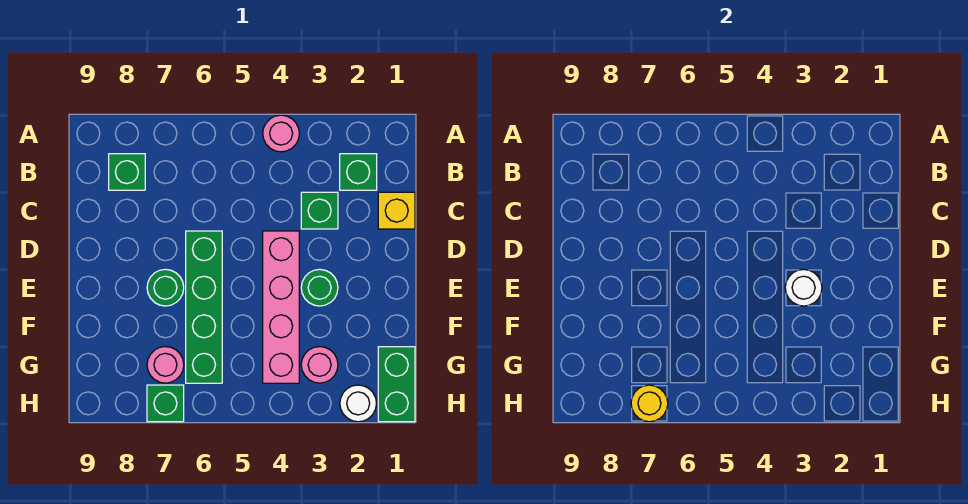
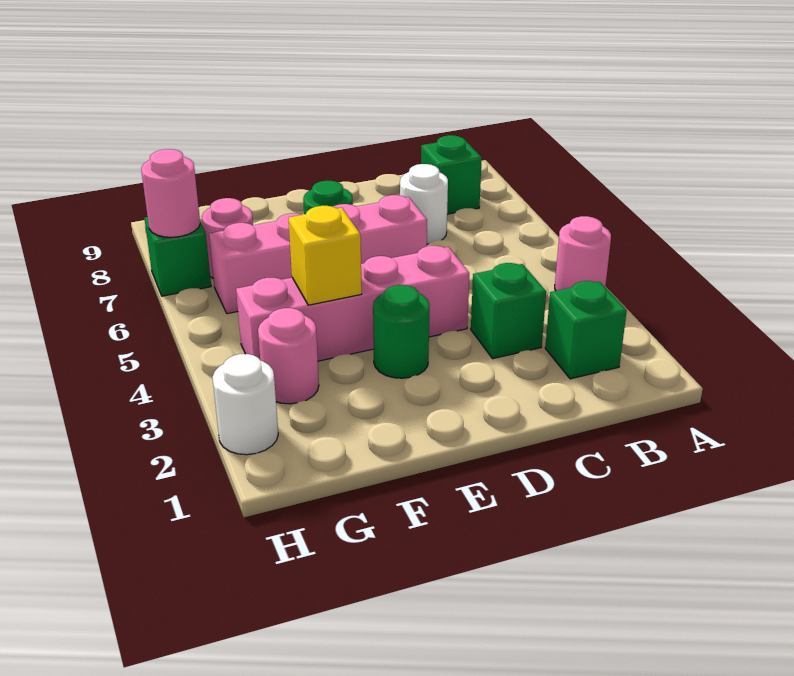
yellow brick C1 level 1 -> yellow brick F4 level 2
green brick D6:G6 level 1 -> pink brick D6:G6 level 1
white round brick E3 level 2 -> white round brick C7 level 1
green brick G1:H1 level 1 -> none
yellow round brick H7 level 2 -> pink round brick H7 level 2

